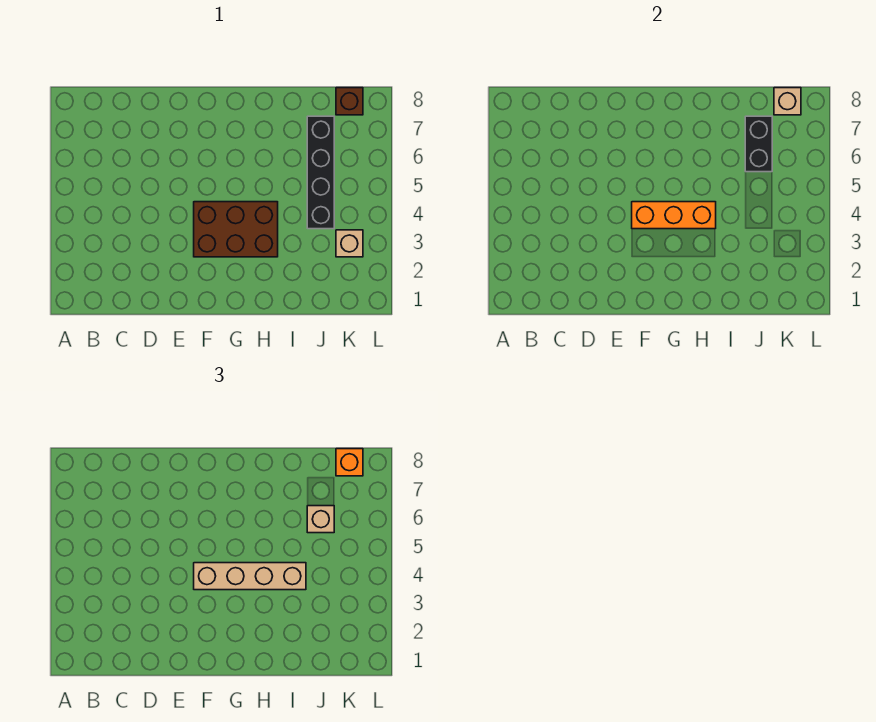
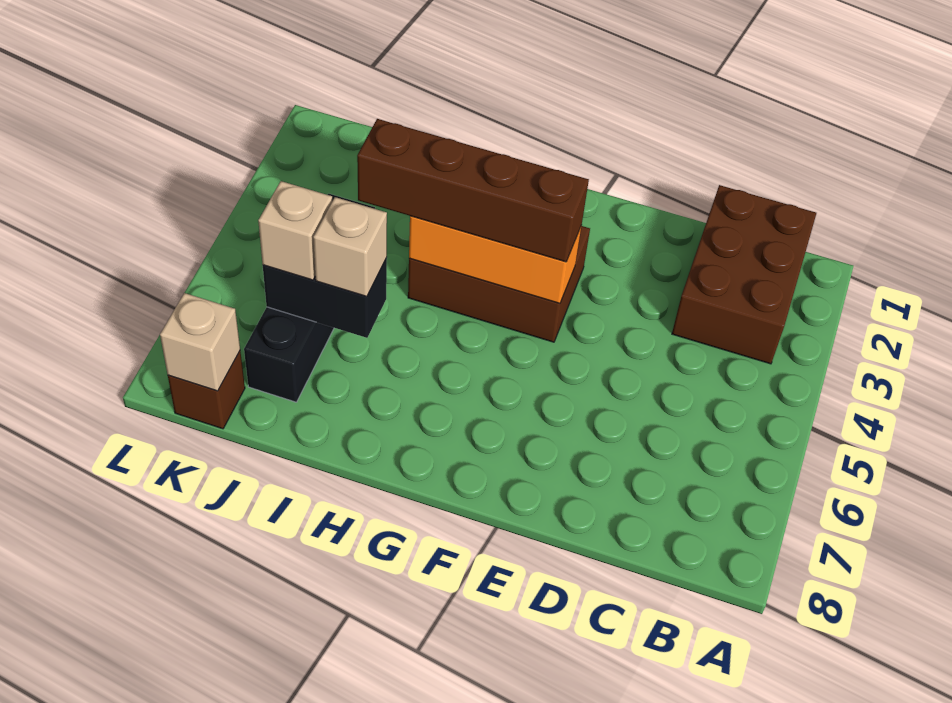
none -> brown brick B1:C3 level 1
tan brick F4:I4 level 3 -> brown brick F4:I4 level 3
black brick J6:J7 level 2 -> black brick I6:J6 level 2
tan brick K3 level 1 -> tan brick I6 level 3
orange brick K8 level 3 -> none

